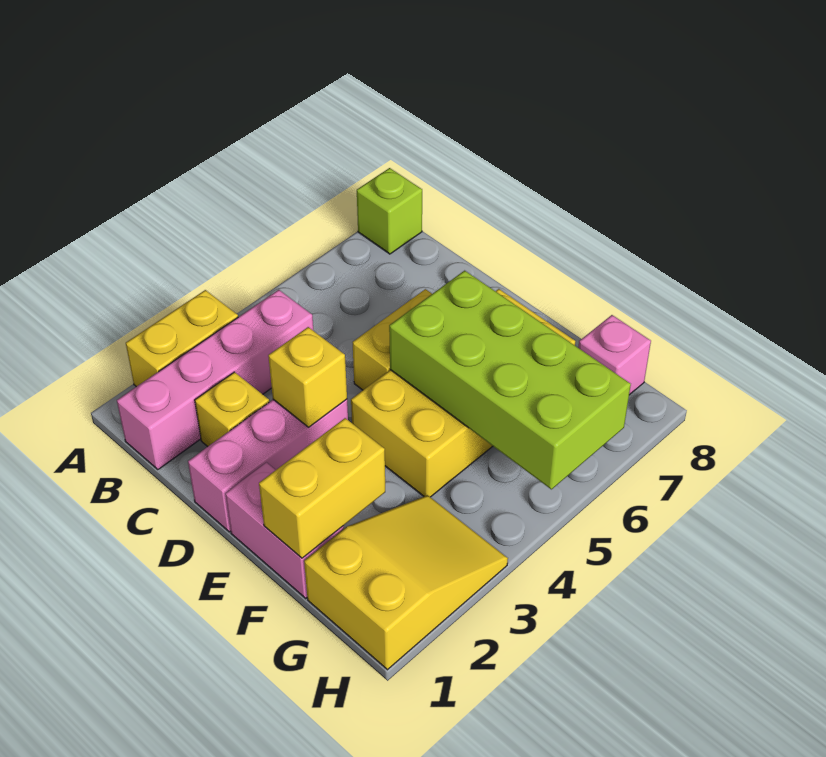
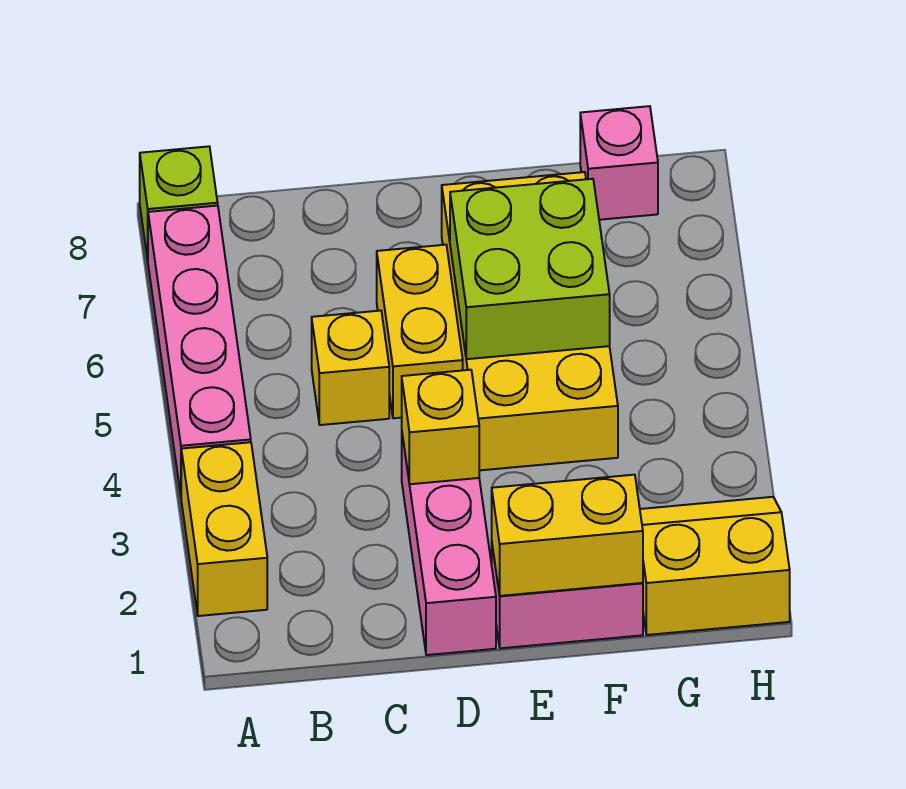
pink brick B1:B4 level 1 -> pink brick A4:A7 level 1
yellow brick C2 level 1 -> yellow brick C5 level 1
lime brick E5:H6 level 2 -> lime brick E5:F6 level 2
yellow brick F1:F2 level 2 -> yellow brick E1:F1 level 2
yellow slope G1:H3 level 1 top 1 -> yellow slope G1:H2 level 1 top 1

